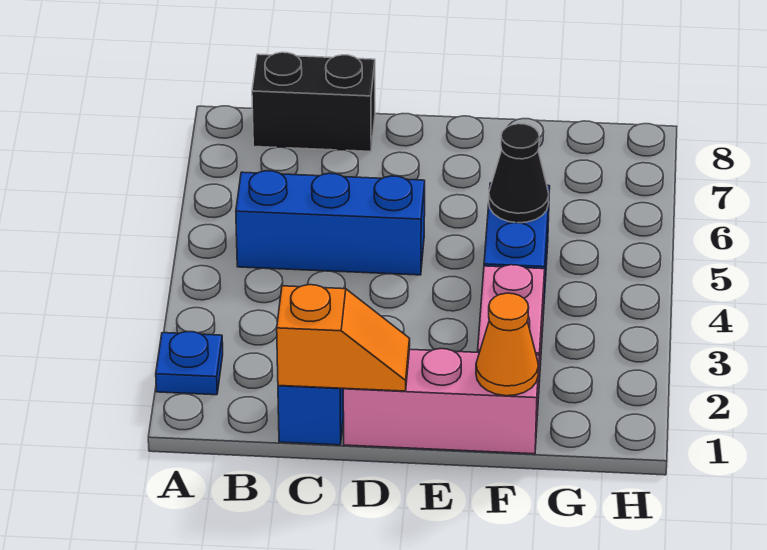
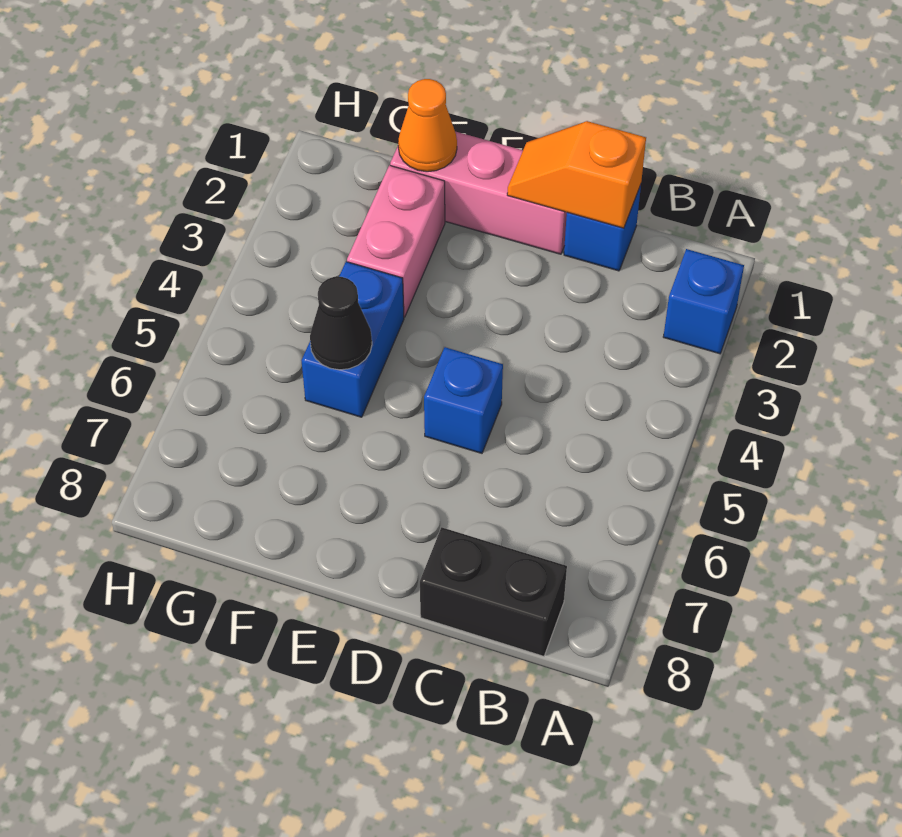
blue plate A2 level 1 -> blue brick A2 level 1
blue brick B5:D5 level 1 -> blue brick D5 level 1

